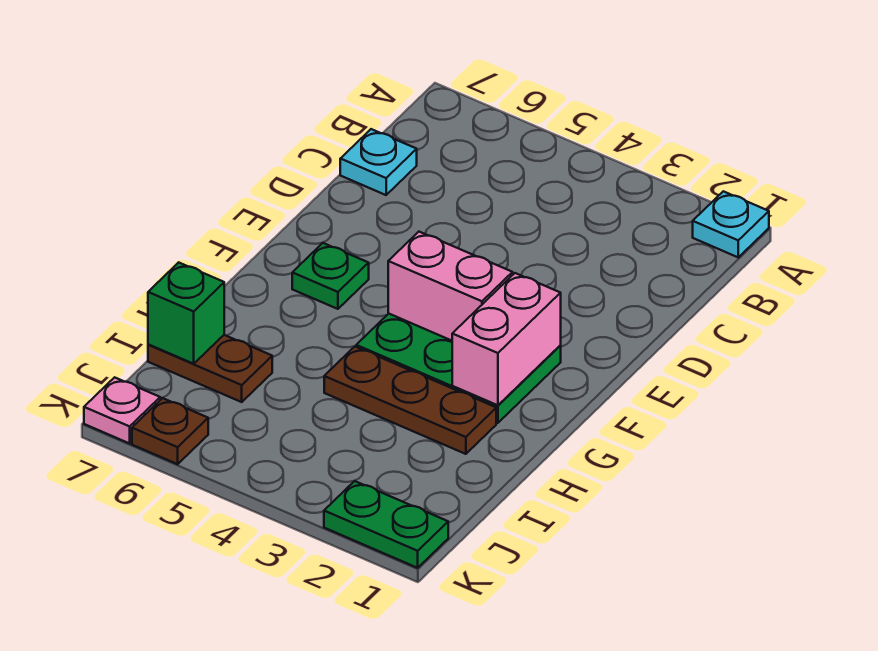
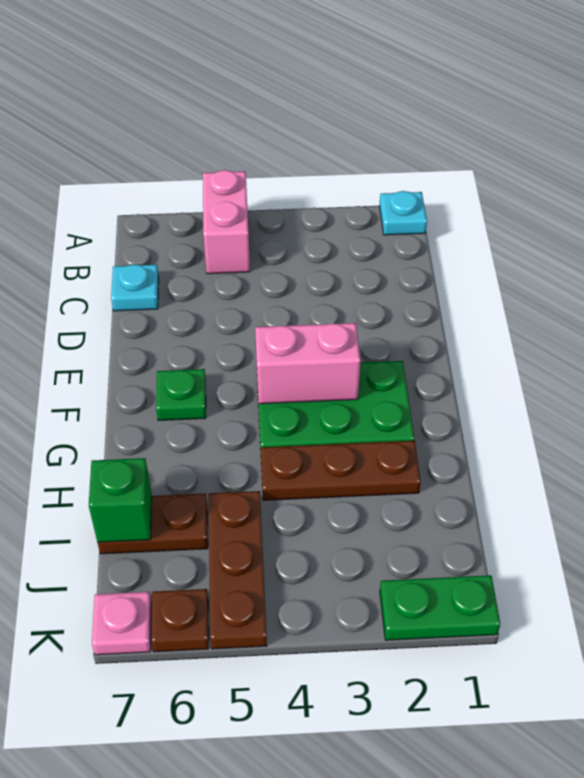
pink brick F2:G2 level 2 -> pink brick A5:B5 level 1
none -> brown plate I5:K5 level 1

